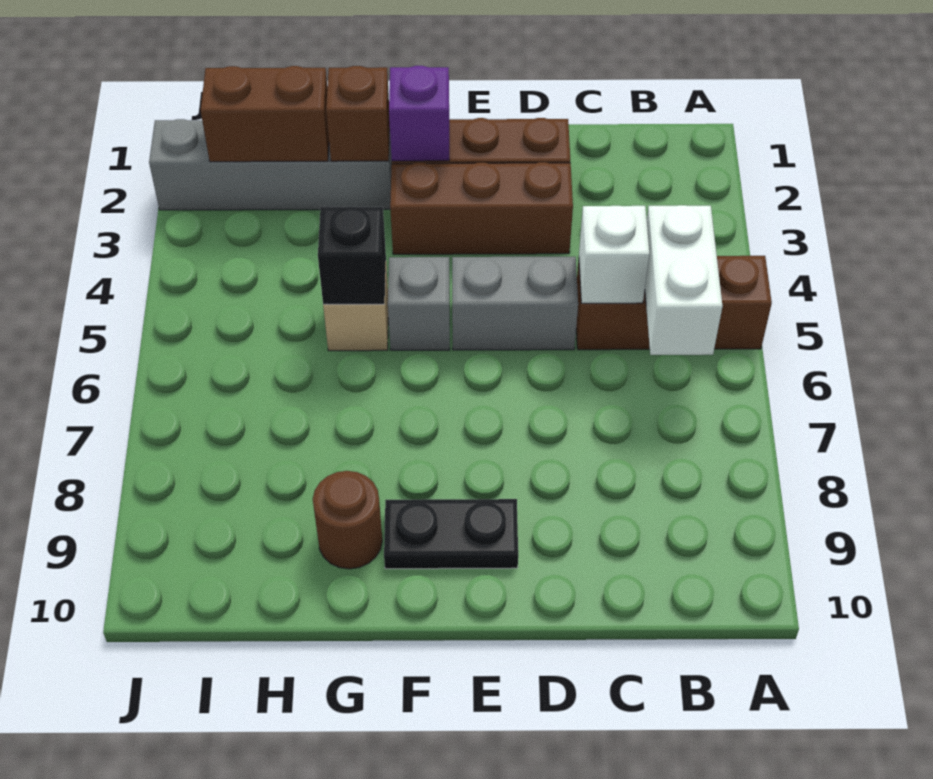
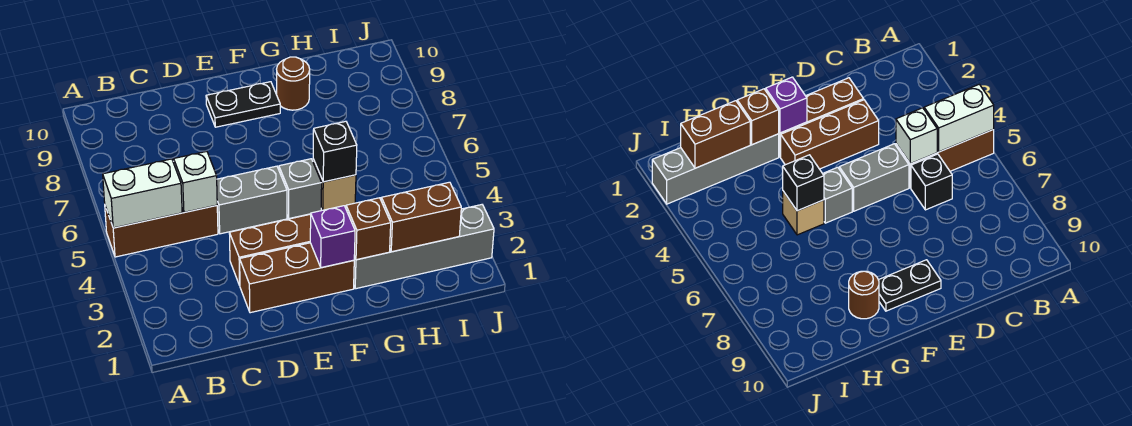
white brick B5:B6 level 2 -> white brick A5:B5 level 2
none -> black brick C6 level 1

